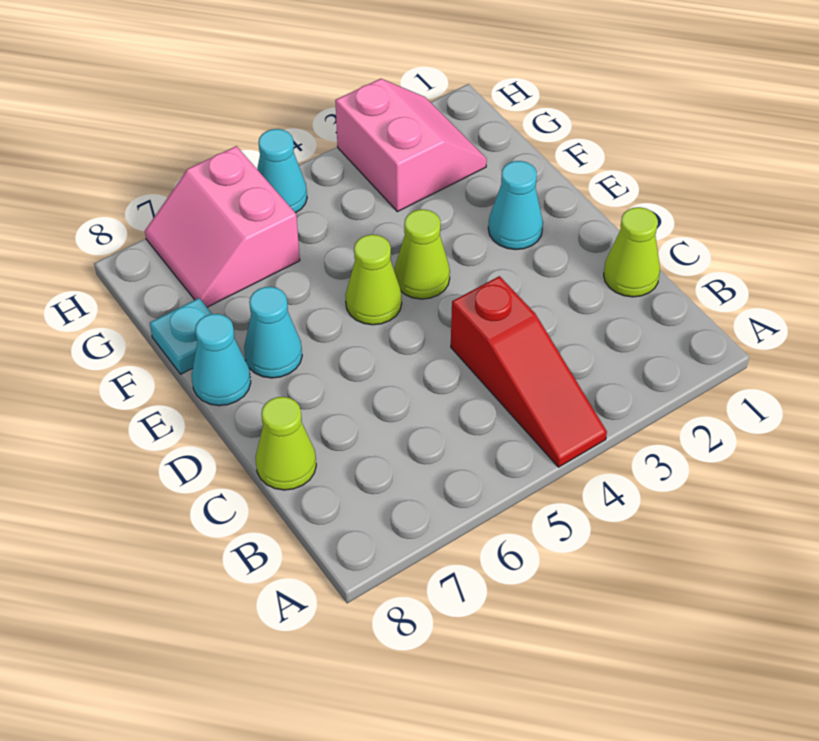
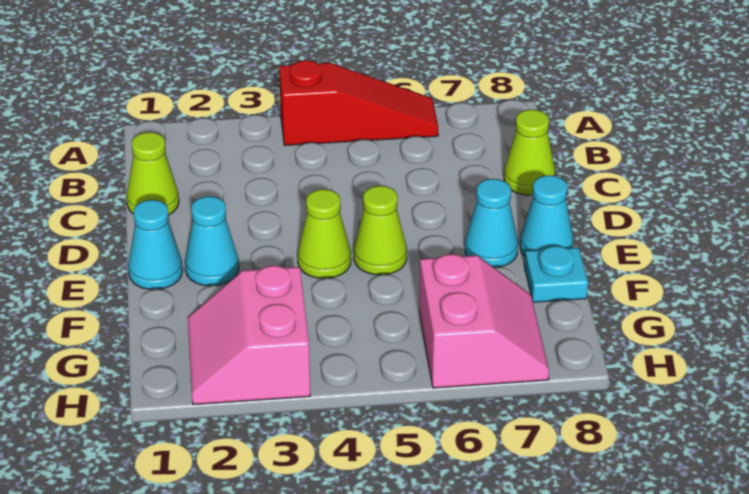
red slope A4:C4 level 1 top C -> red slope A4:A6 level 1 top 4
cyan cone H5 level 1 -> cyan cone E1 level 1

